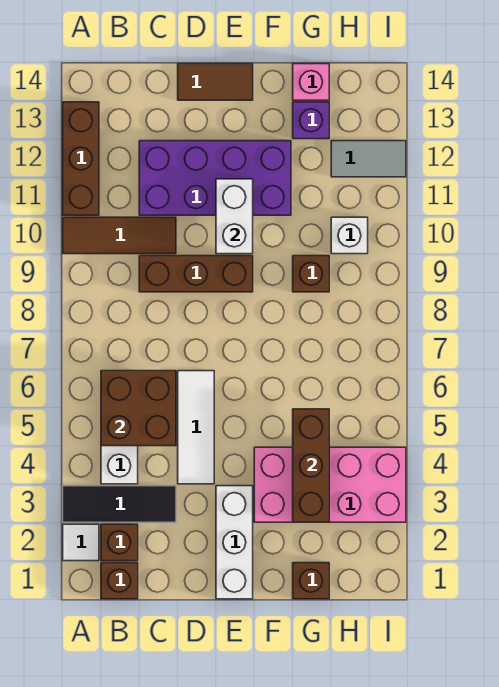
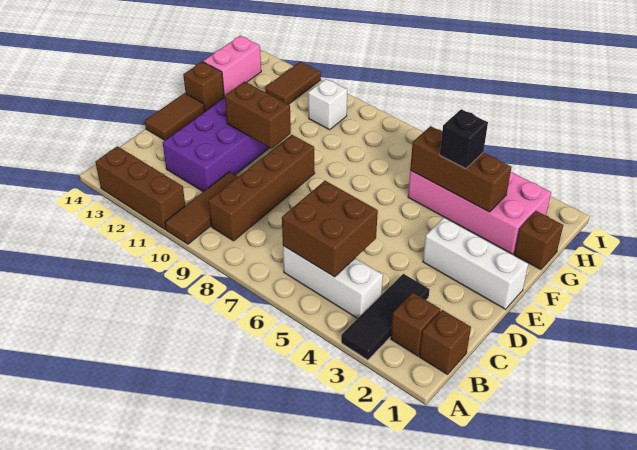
white tile A2 level 1 -> none
brown brick C9:E9 level 1 -> brown brick B9:E9 level 1
white tile D4:D6 level 1 -> none
white brick E10:E11 level 2 -> brown brick E10:E11 level 2
pink brick F3:I4 level 1 -> pink brick G2:H5 level 1
none -> black brick G4 level 3
brown brick G9 level 1 -> brown brick F14 level 1
purple brick G13 level 1 -> none
pink brick G14 level 1 -> pink brick G14:H14 level 1
grey tile H12:I12 level 1 -> brown tile H12:I12 level 1

